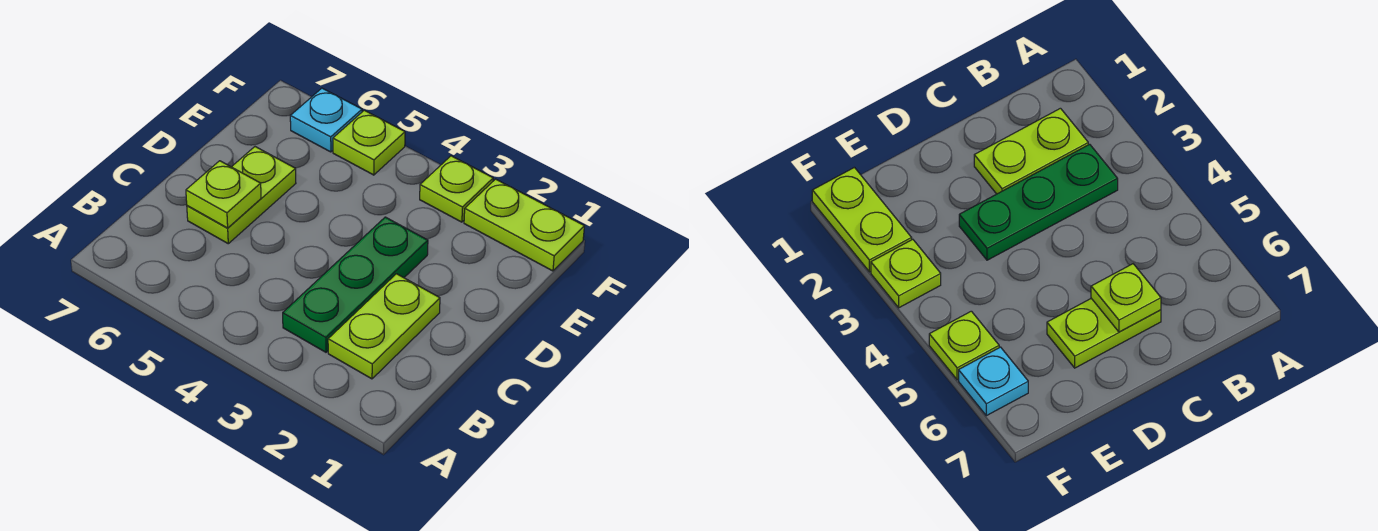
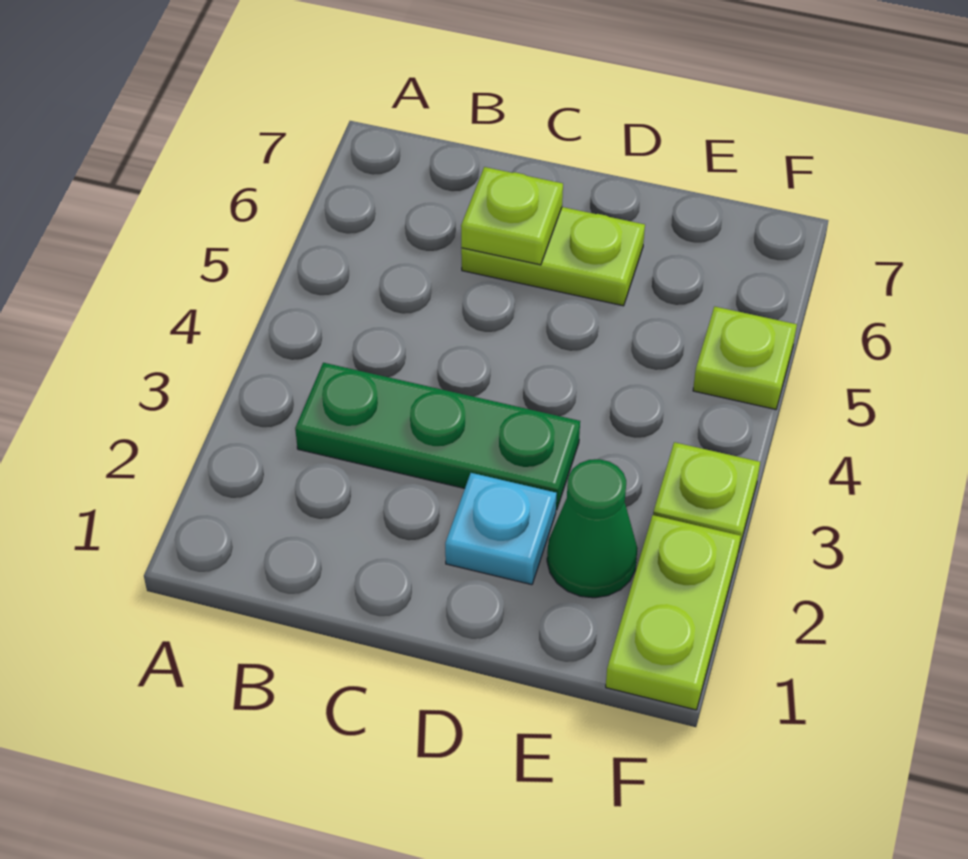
lime plate B2:C2 level 1 -> none
none -> green cone E2 level 1
cyan plate F6 level 1 -> cyan plate D2 level 1

